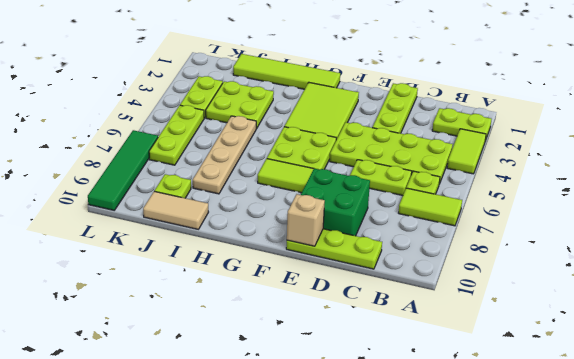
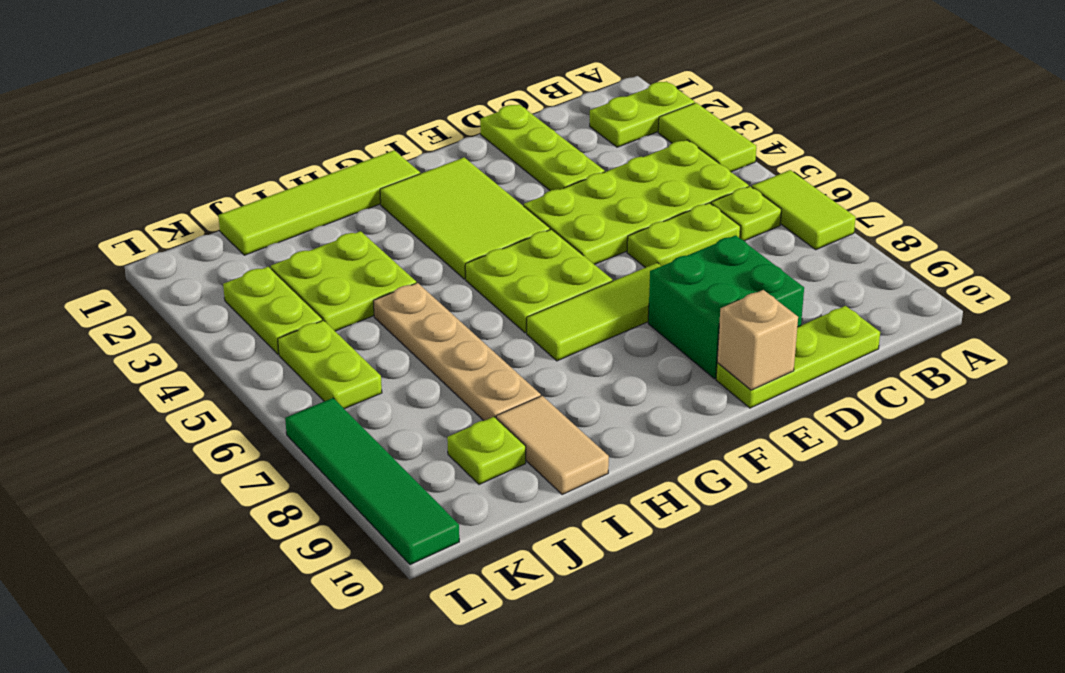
lime tile A7:B7 level 1 -> lime tile A6:A7 level 1
tan tile I10:J10 level 1 -> tan tile I9:I10 level 1
lime plate K5:K7 level 1 -> lime plate K5:K6 level 1

